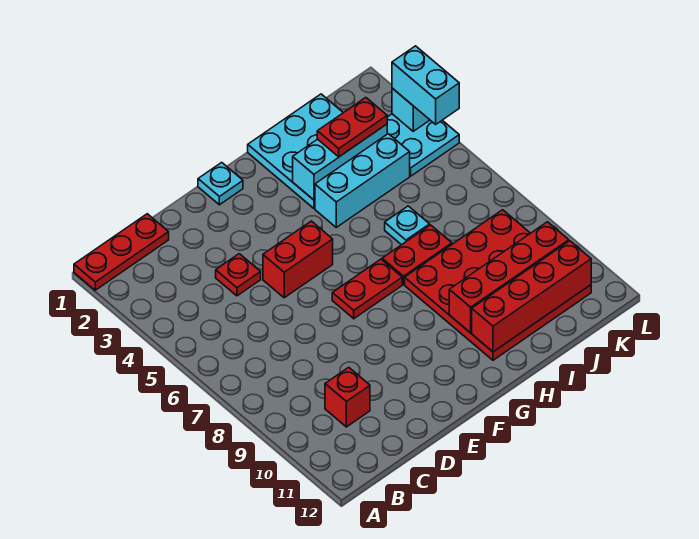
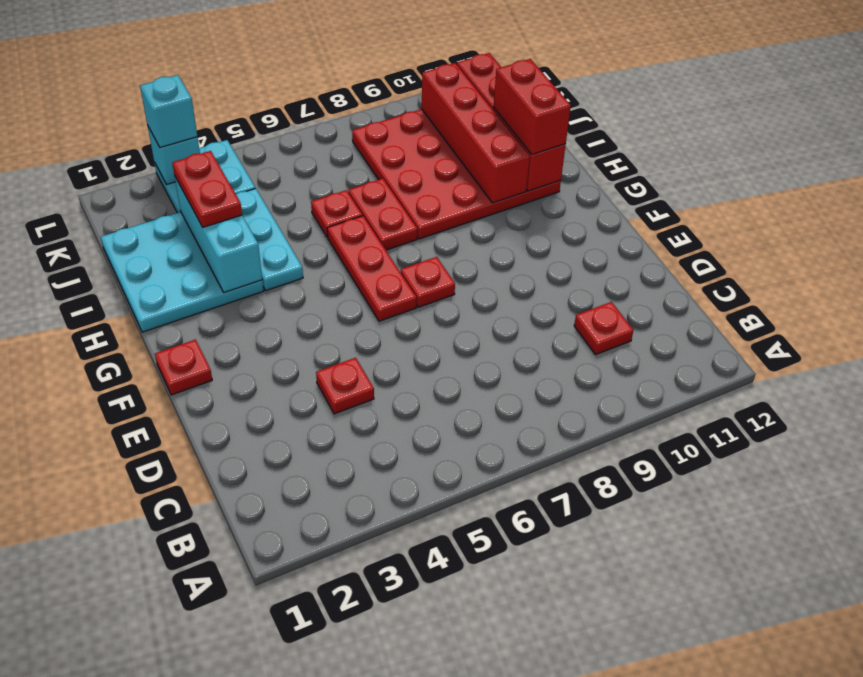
red plate A1:C1 level 1 -> red plate F6:H6 level 1
red brick C10 level 1 -> red plate C10 level 1
red brick E5:F5 level 1 -> red brick H11:I11 level 3
cyan plate F1 level 1 -> red plate F1 level 1
red plate F7:G7 level 1 -> red plate F7 level 1
cyan brick H4:J4 level 1 -> cyan plate H4:J4 level 1
cyan plate I6 level 1 -> red plate I6 level 1
cyan brick L3:L4 level 3 -> cyan brick L3 level 3

